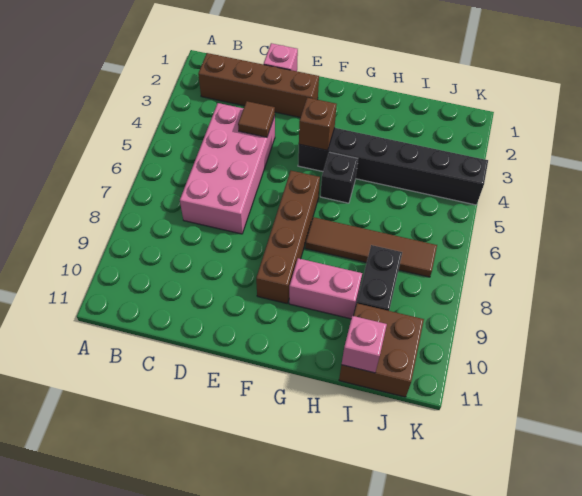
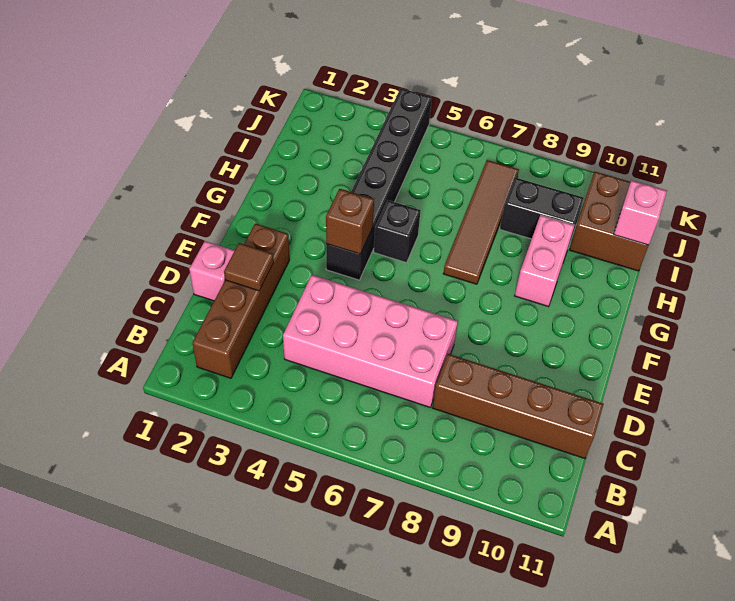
brown tile D4 level 2 -> brown tile D2 level 2
brown brick F6:F9 level 1 -> brown brick C8:C11 level 1

